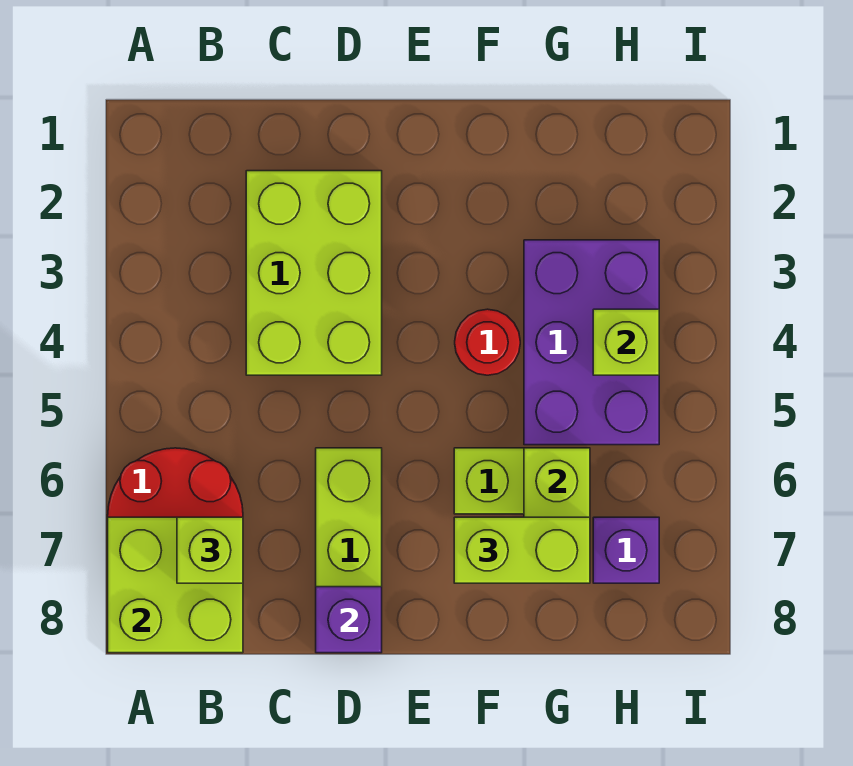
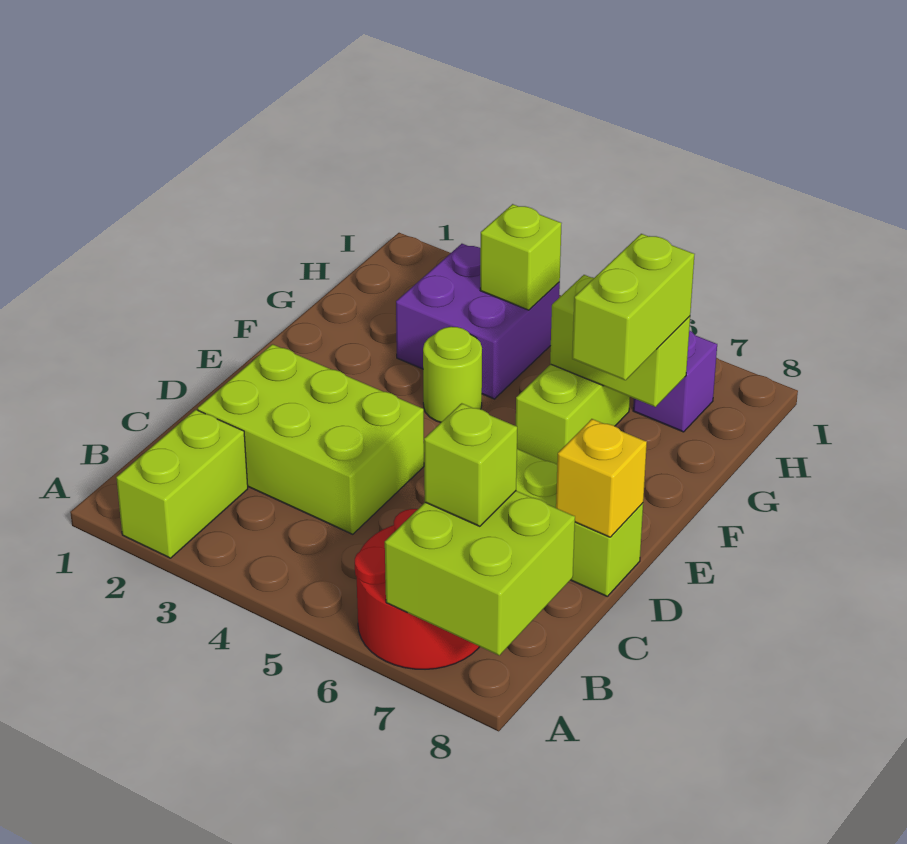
none -> lime brick A2:B2 level 1
purple brick D8 level 2 -> yellow brick D8 level 2
red round brick F4 level 1 -> lime round brick F4 level 1
purple brick G3:H5 level 1 -> purple brick G3:H4 level 1

